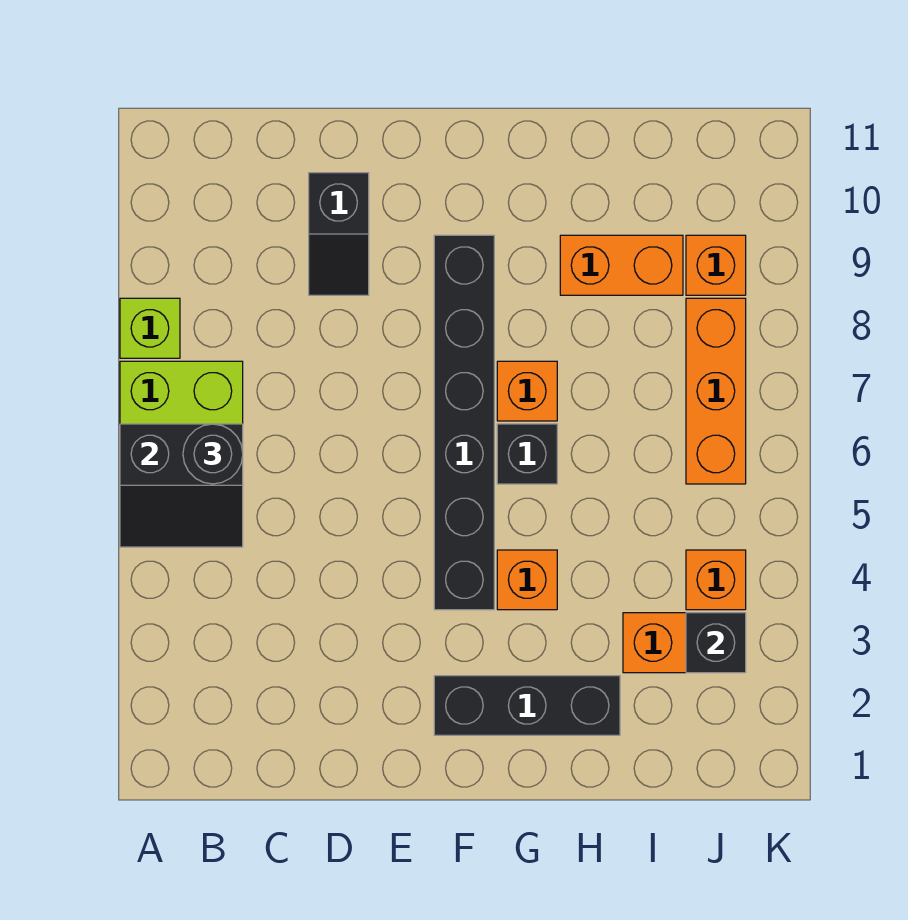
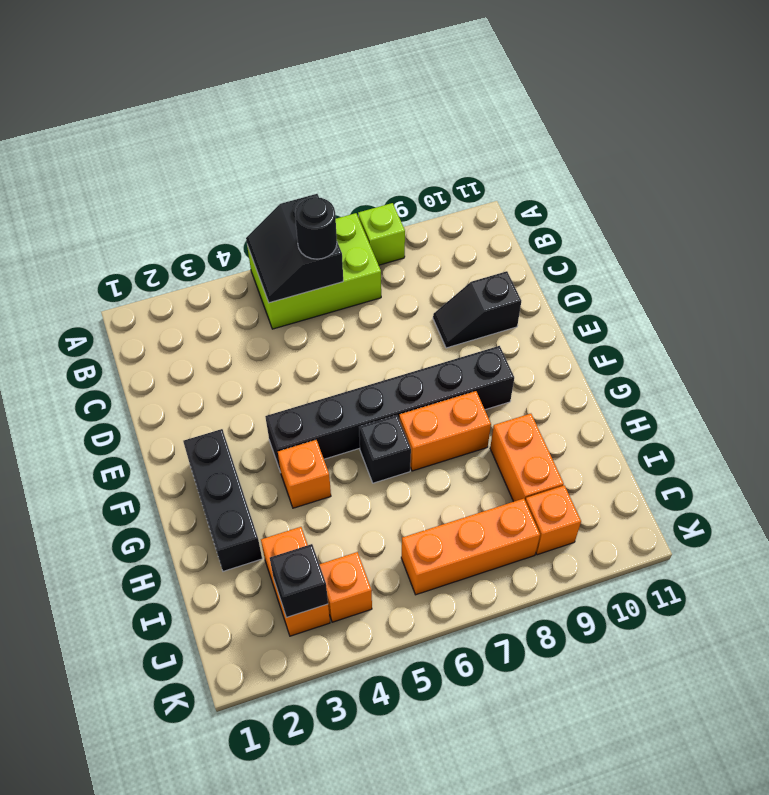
orange brick G7 level 1 -> orange brick G7:G8 level 1

